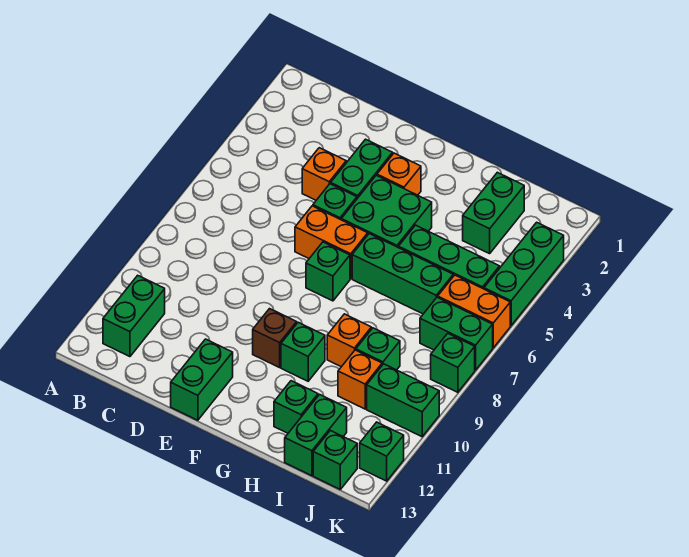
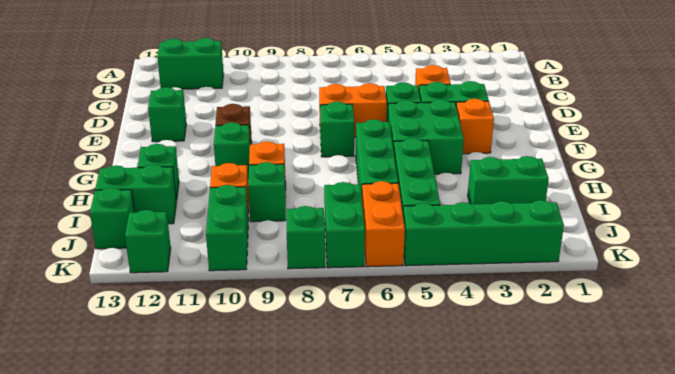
orange brick E6:F6 level 1 -> orange brick E6:E7 level 1
green brick E12:E13 level 1 -> green brick E12 level 1
green brick K3:K5 level 1 -> green brick K2:K5 level 1

